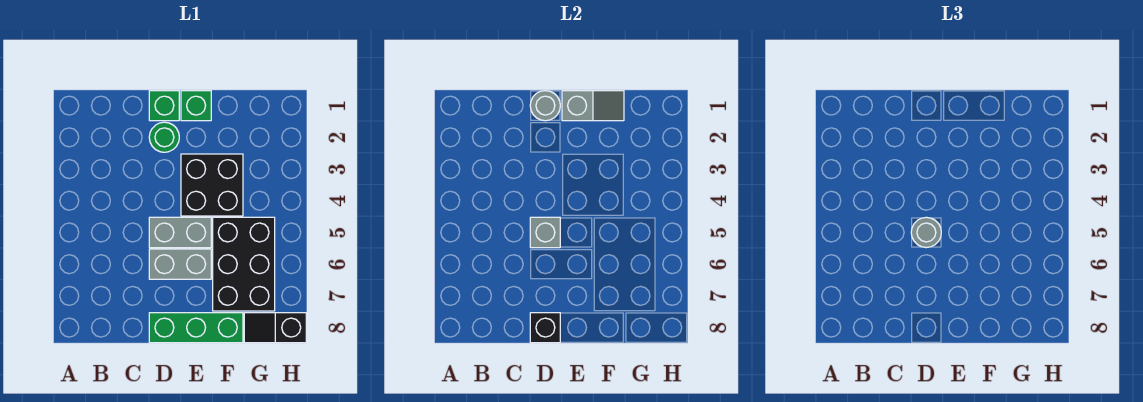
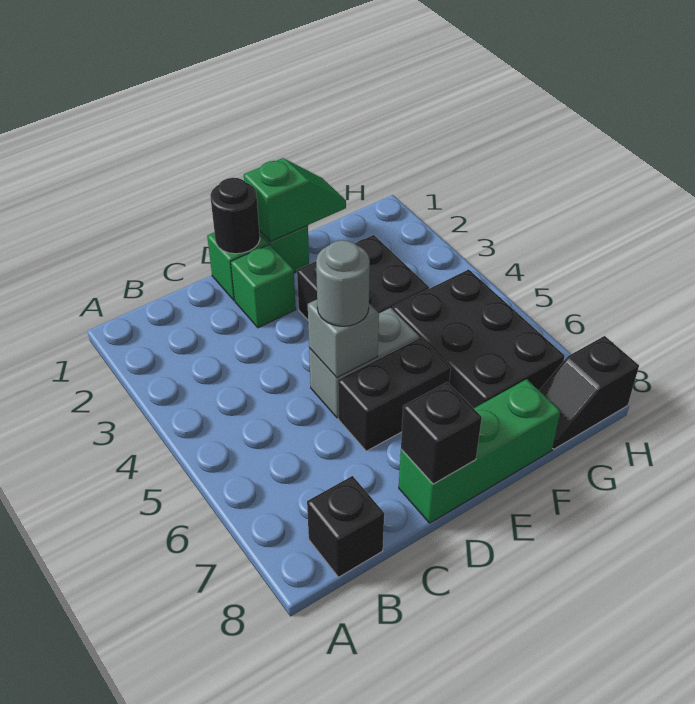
none -> black brick B8 level 1
grey round brick D1 level 2 -> black round brick D1 level 2
green round brick D2 level 1 -> green brick D2 level 1
grey brick D6:E6 level 1 -> black brick D6:E6 level 1
grey slope E1:F1 level 2 top E -> green slope E1:F1 level 2 top E

